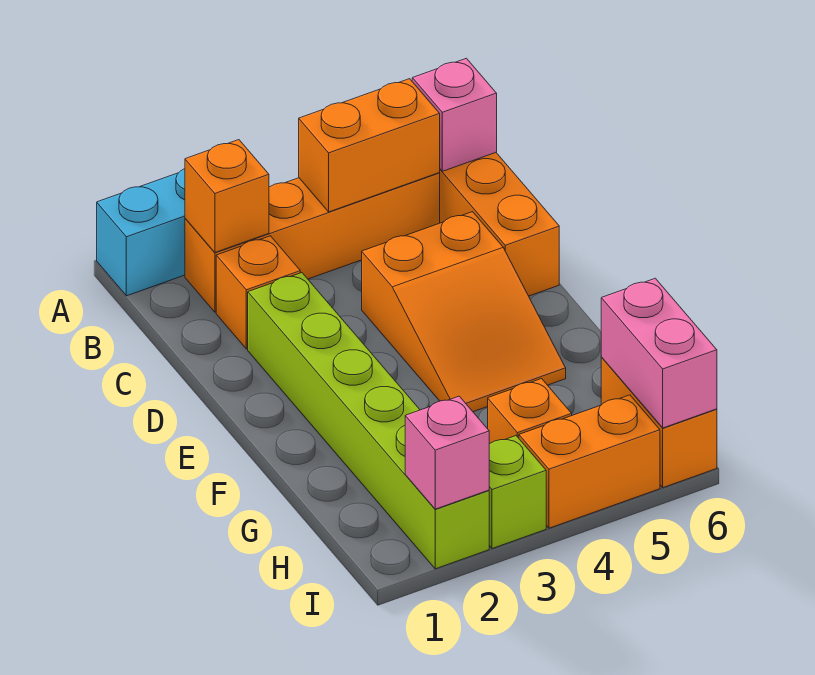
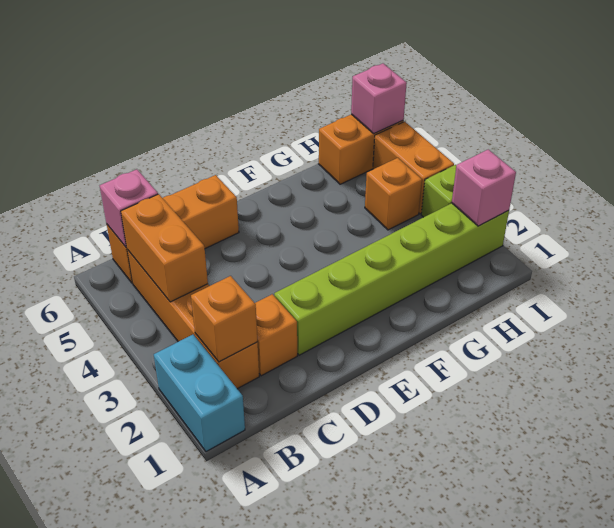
orange slope D4:F5 level 1 top D -> none
pink brick H6:I6 level 2 -> pink brick I6 level 2

